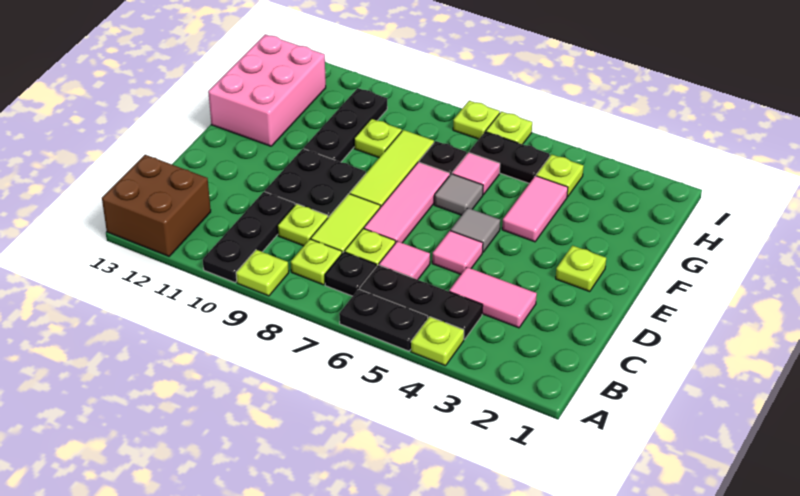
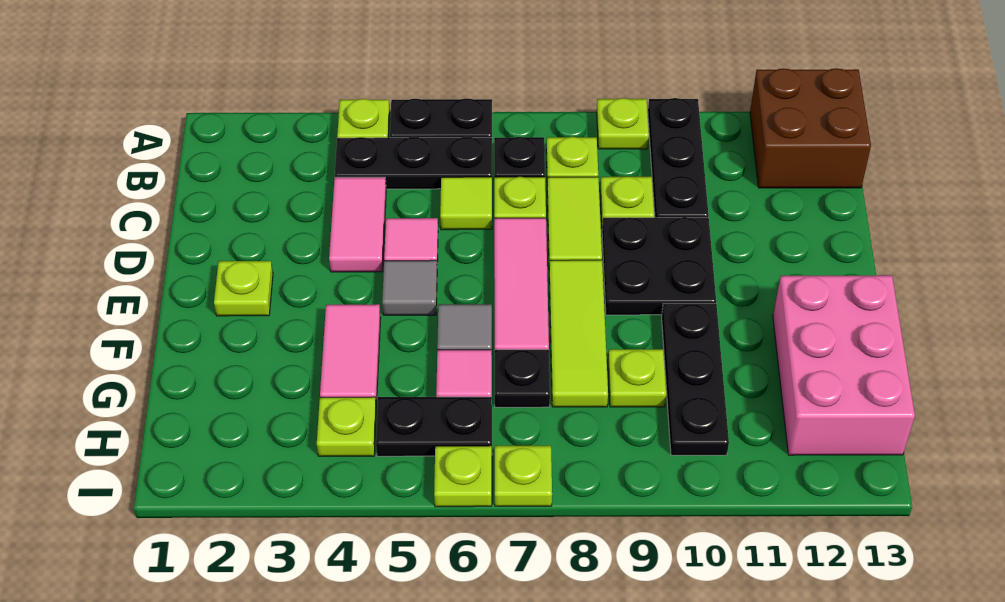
pink tile C3:C4 level 1 -> pink tile C4:D4 level 1
pink tile C6 level 1 -> lime tile C6 level 1

